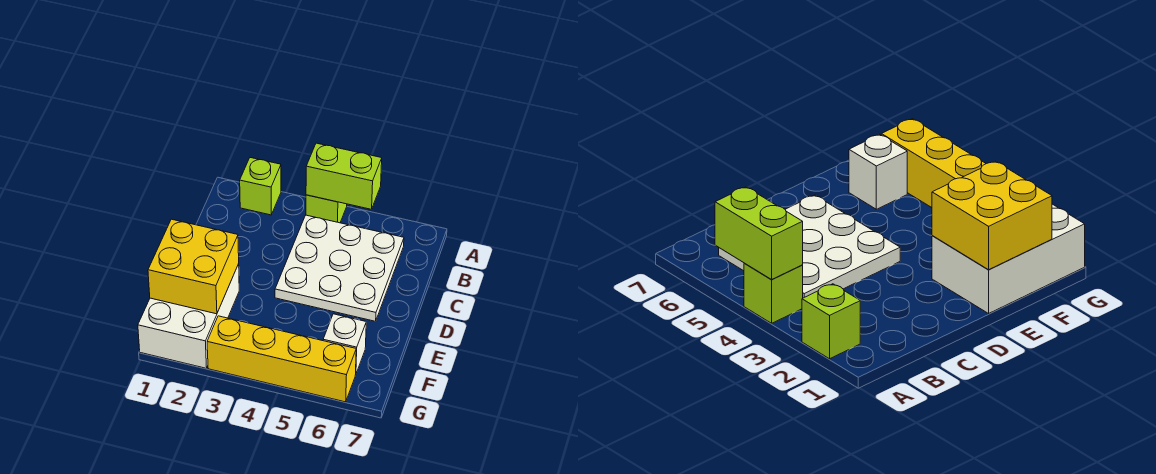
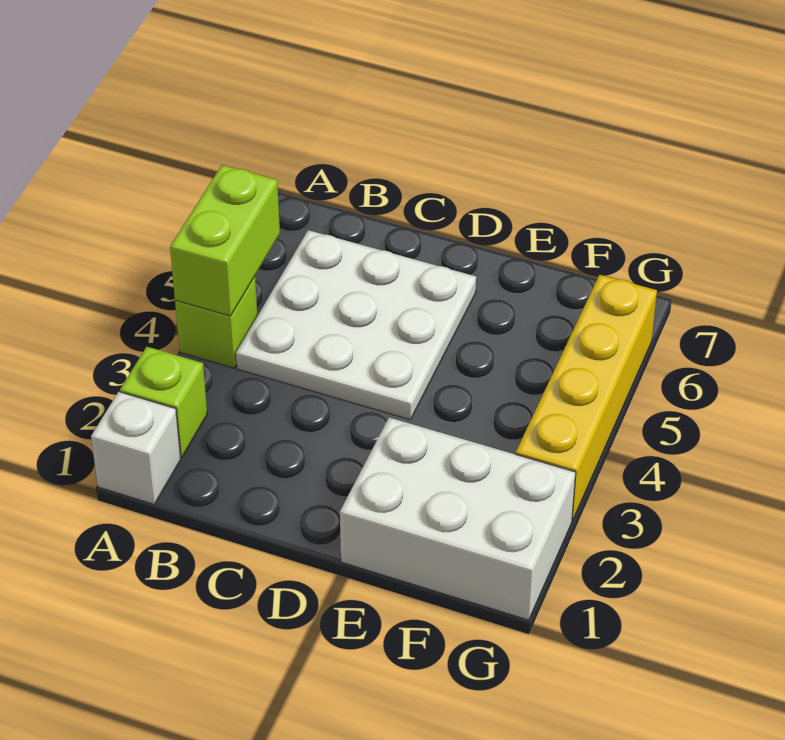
yellow brick E1:F2 level 2 -> none
white brick F6 level 1 -> white brick A1 level 1

